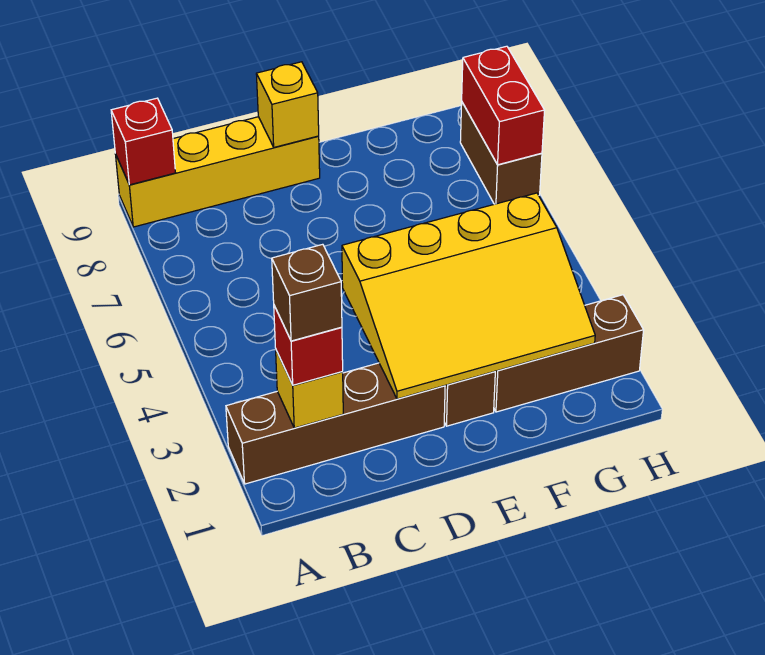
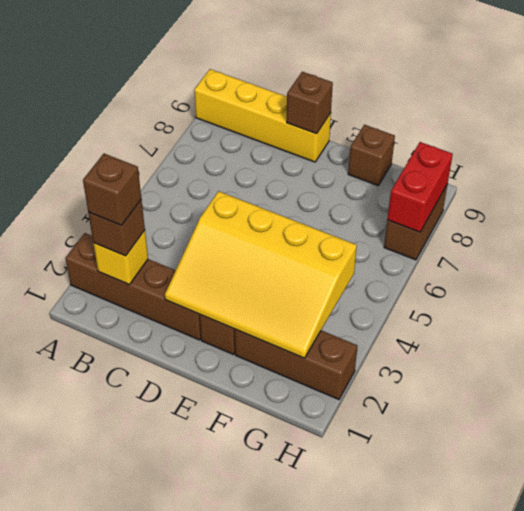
red brick A9 level 2 -> none
red brick B2 level 3 -> brown brick B2 level 3
yellow brick D9 level 2 -> brown brick D9 level 2
none -> brown brick F9 level 1

